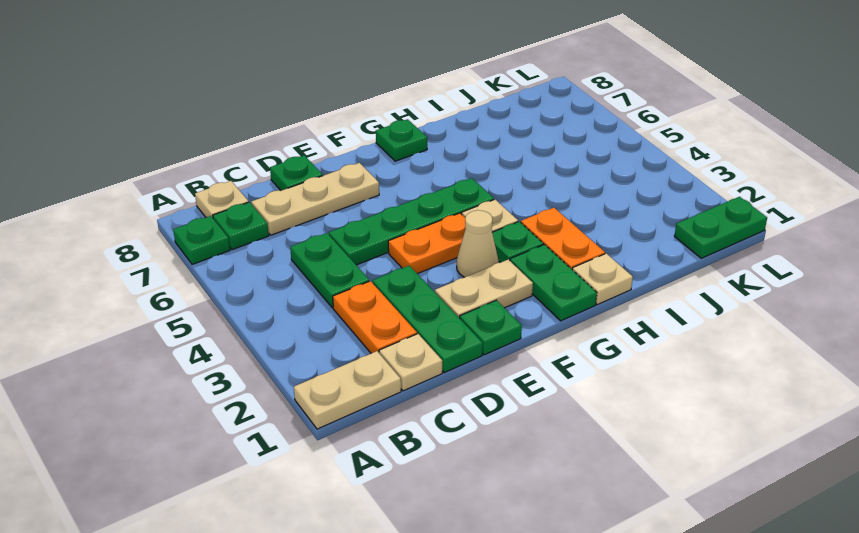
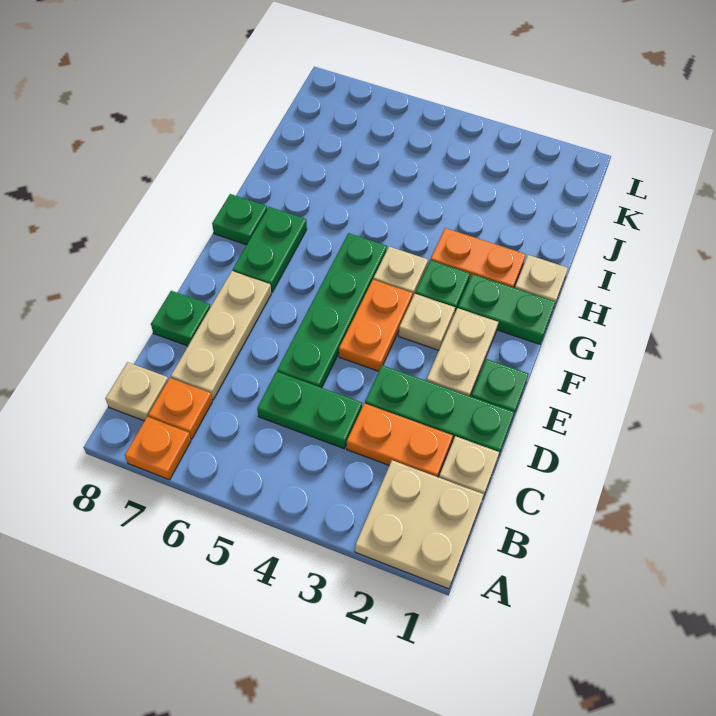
tan plate A1:B1 level 1 -> tan plate A1:B2 level 1
green plate A7 level 1 -> orange plate A7 level 1
green plate B7 level 1 -> orange plate B7 level 1
tan cone F3 level 1 -> tan plate F3 level 1
green plate K1:L1 level 1 -> green plate F7:G7 level 1

